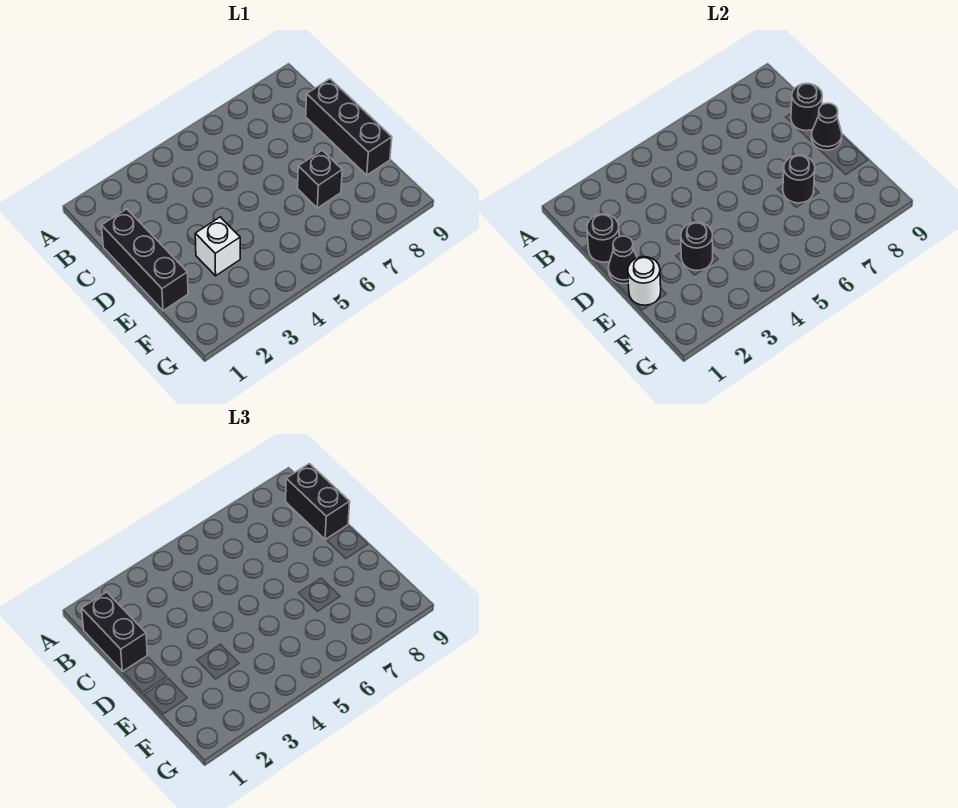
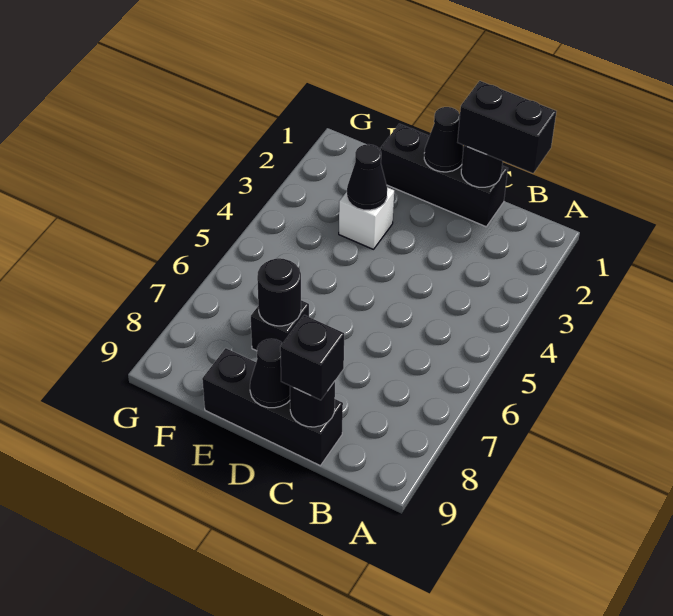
black brick B9:C9 level 3 -> black brick C9 level 3
white round brick E1 level 2 -> none
black round brick E3 level 2 -> black cone E3 level 2

